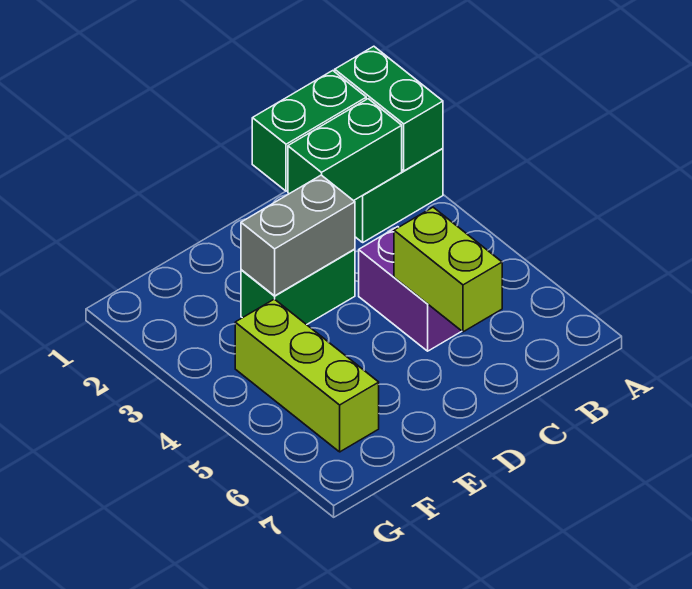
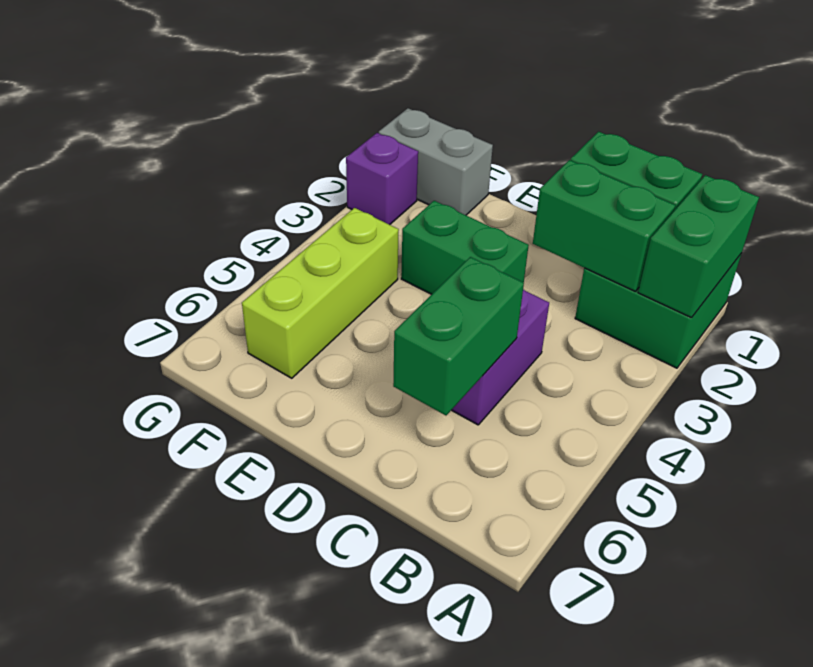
lime brick C5:C6 level 2 -> green brick C5:C6 level 2
grey brick D3:E3 level 2 -> grey brick F1:G1 level 1
none -> purple brick G2 level 1

